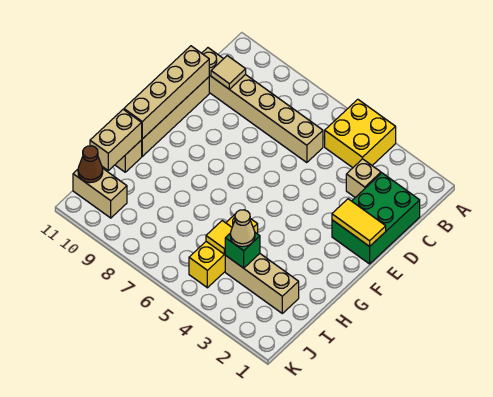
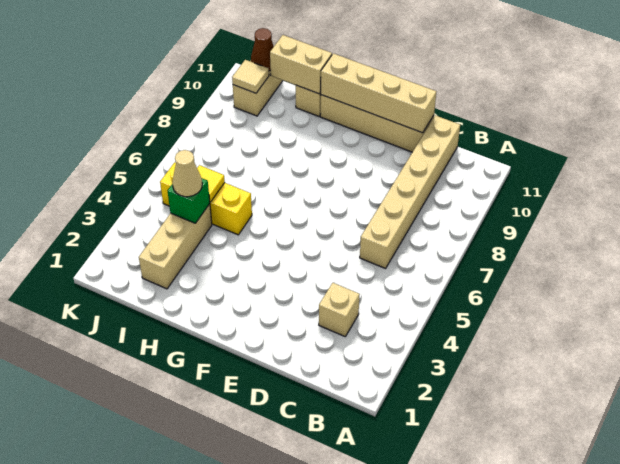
yellow brick A4:B5 level 1 -> none
green brick C1:E2 level 1 -> none
tan tile C10 level 2 -> tan tile J10 level 2
yellow tile E1:E2 level 2 -> none

